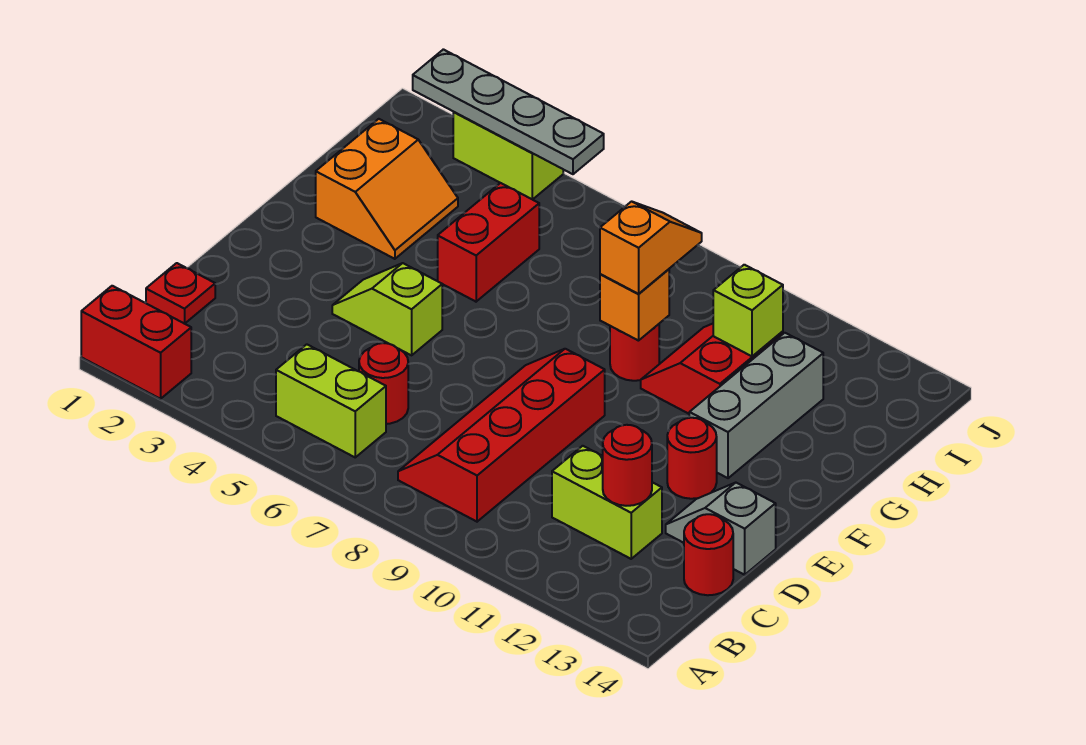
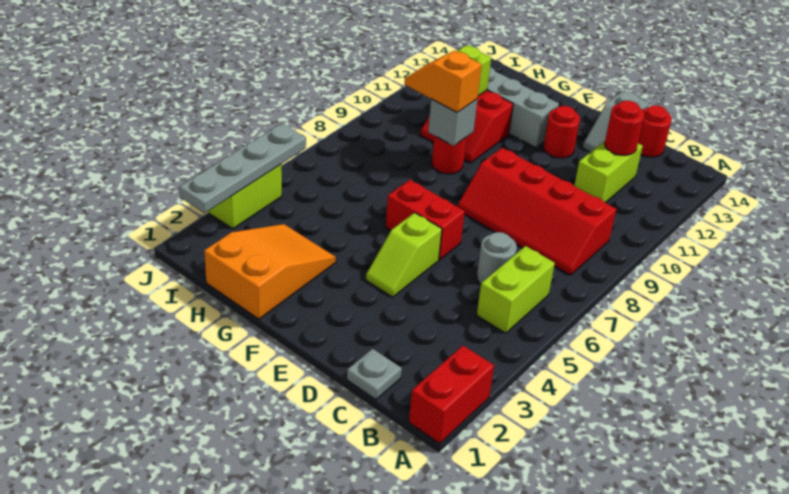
red plate C1 level 1 -> grey plate C1 level 1
red round brick C6 level 1 -> grey round brick C6 level 1
orange slope G2:H3 level 1 top 2 -> orange slope G1:H3 level 1 top 1
red brick G5:H5 level 1 -> red brick E6:F6 level 1
orange brick G9 level 2 -> grey brick G9 level 2

